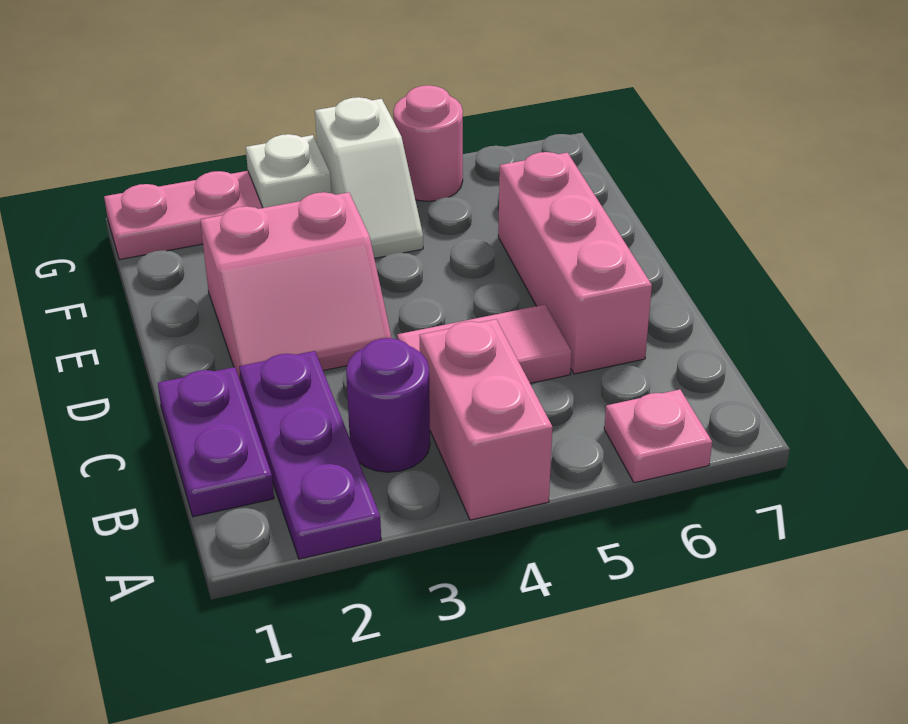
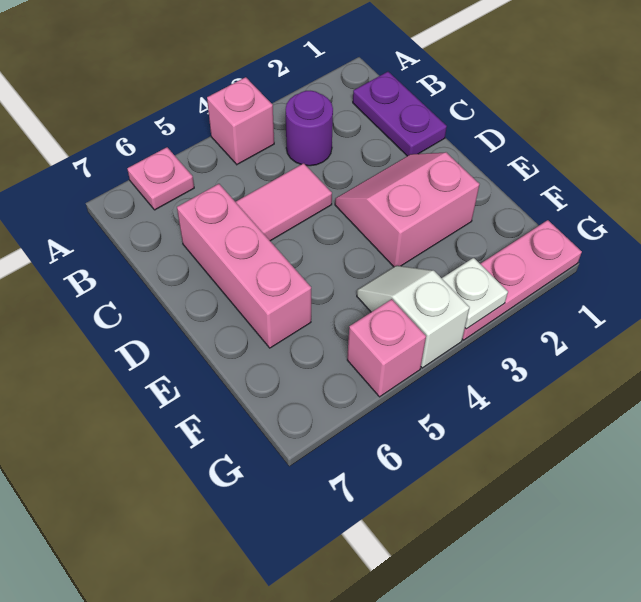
purple plate A2:C2 level 1 -> none
pink brick A4:B4 level 1 -> pink brick A4 level 1
pink round brick G5 level 1 -> pink brick G5 level 1

